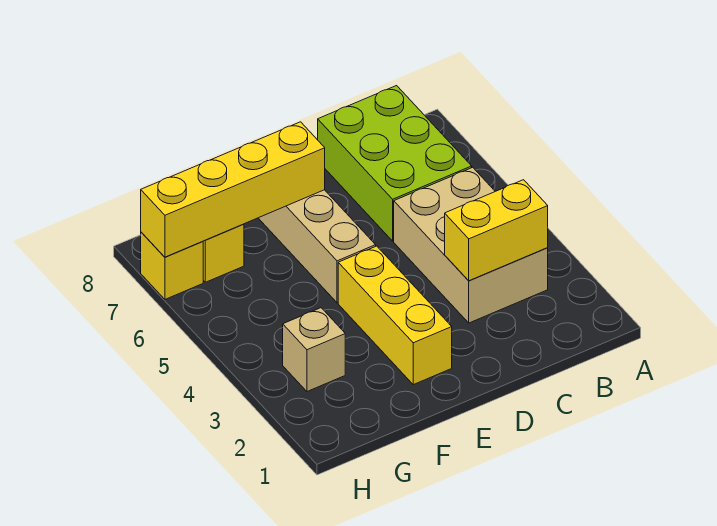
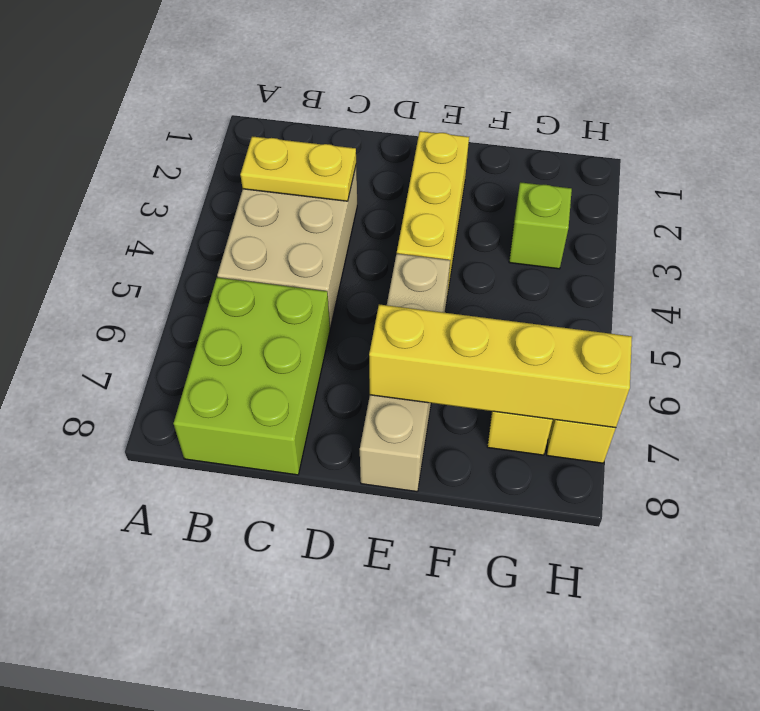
yellow brick B3:C3 level 2 -> yellow plate B3:C3 level 2
tan brick G3 level 1 -> lime brick G3 level 1

